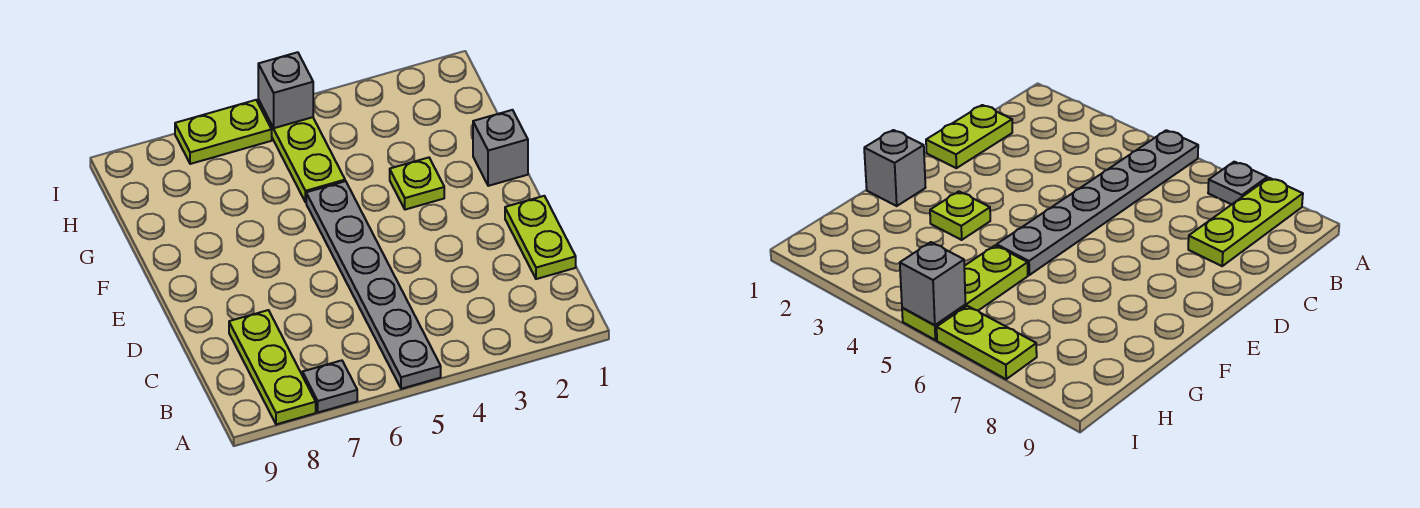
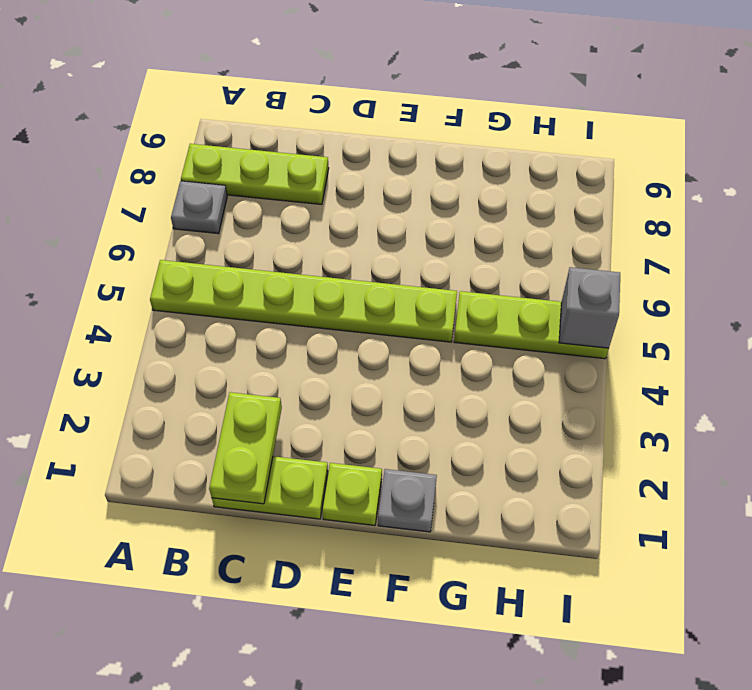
grey plate A5:F5 level 1 -> lime plate A5:F5 level 1
grey brick F1 level 1 -> grey plate F1 level 1
lime plate F3 level 1 -> lime plate E1 level 1
lime plate I6:I7 level 1 -> lime plate C1:C2 level 2

